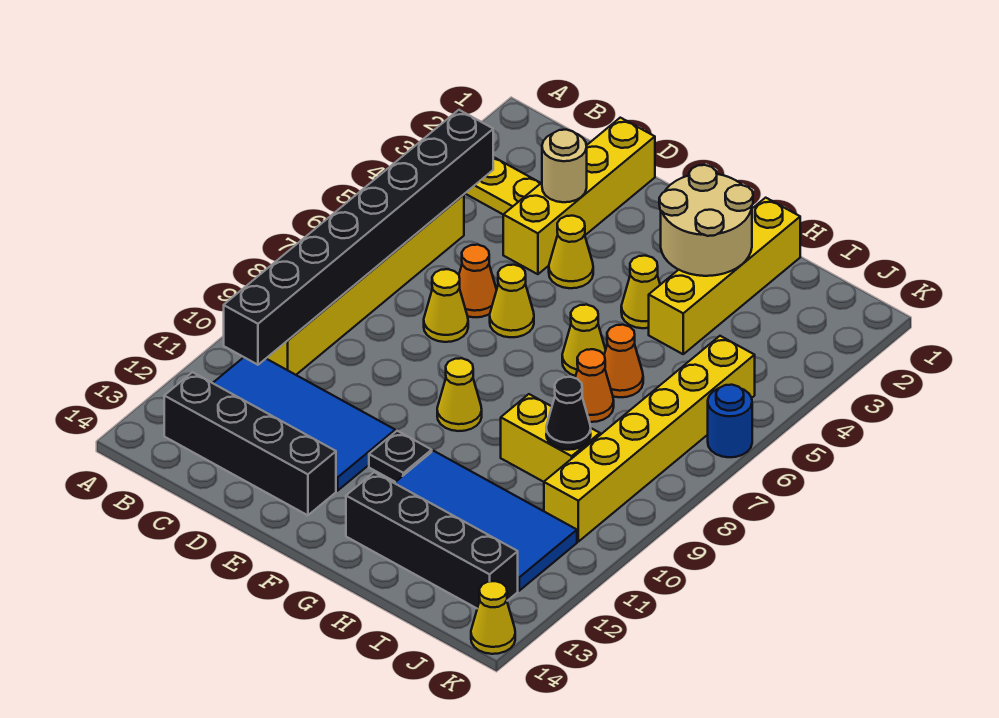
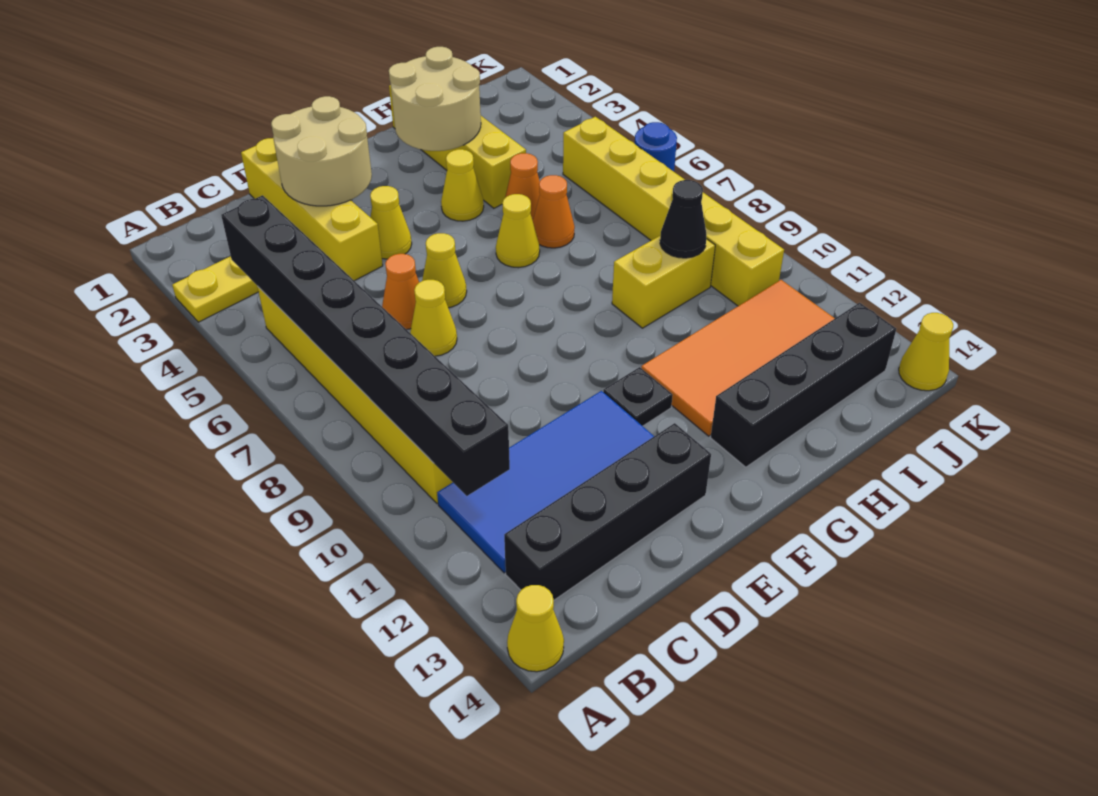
tan round brick D3 level 2 -> tan round brick D2:E3 level 2
yellow cone F9 level 1 -> yellow cone A14 level 1
blue tile G11:J12 level 1 -> orange tile G11:J12 level 1
orange cone H7 level 1 -> orange cone H5 level 1

